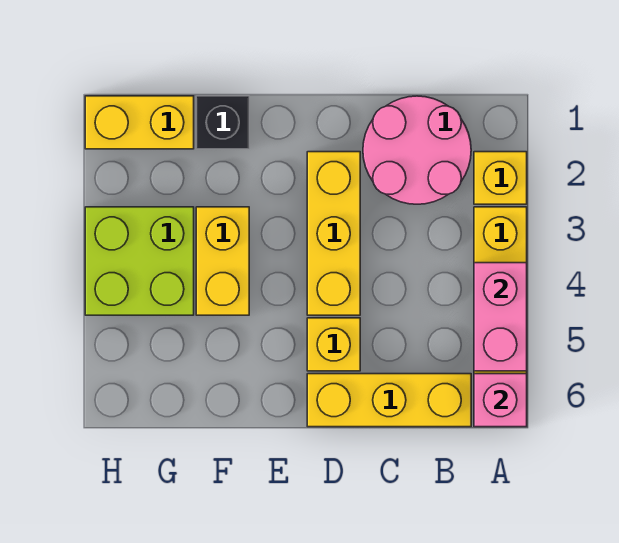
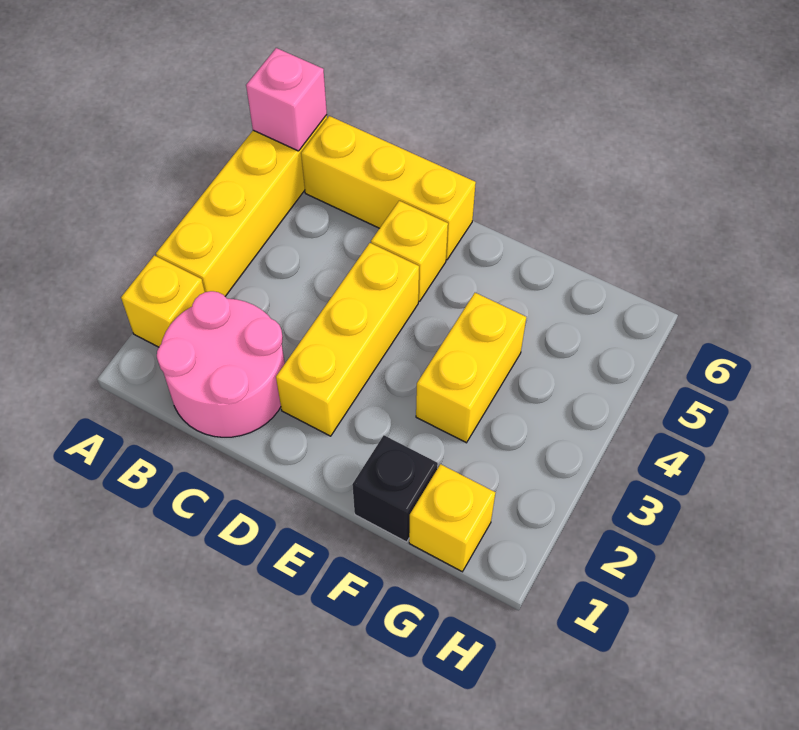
pink brick A4:A5 level 2 -> none
yellow brick G1:H1 level 1 -> yellow brick G1 level 1
lime brick G3:H4 level 1 -> none

